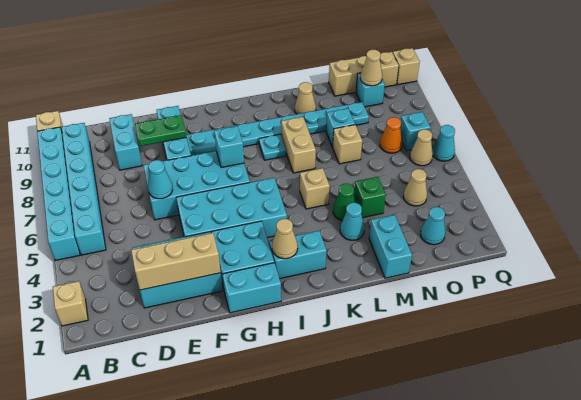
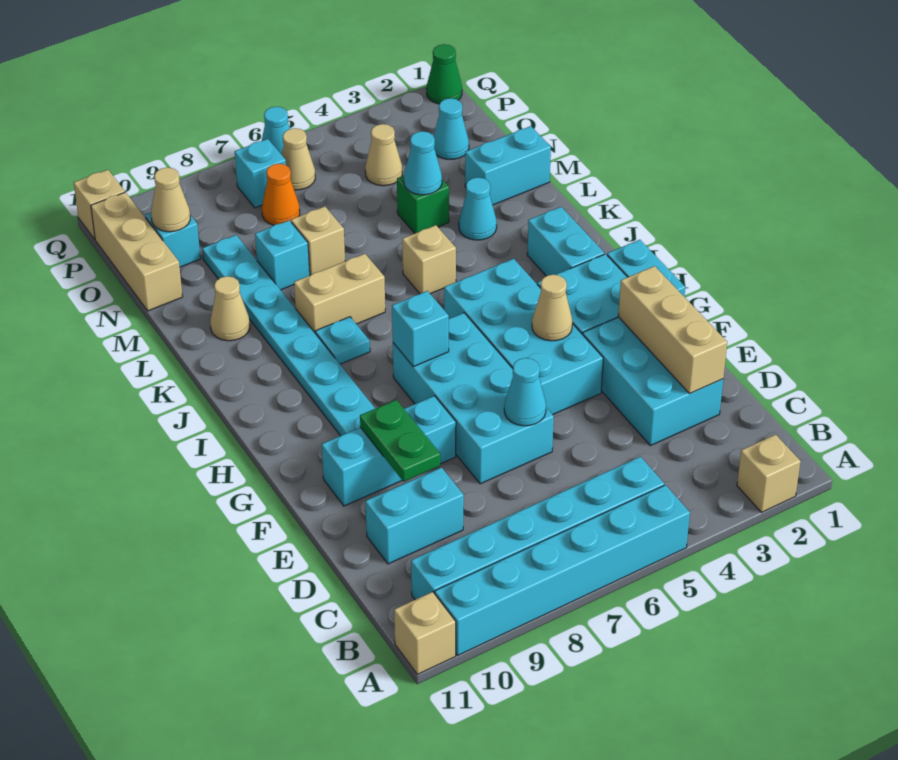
tan cone I2 level 2 -> tan cone G4 level 2
green cone L4 level 1 -> green cone Q1 level 1
none -> cyan cone M4 level 2

